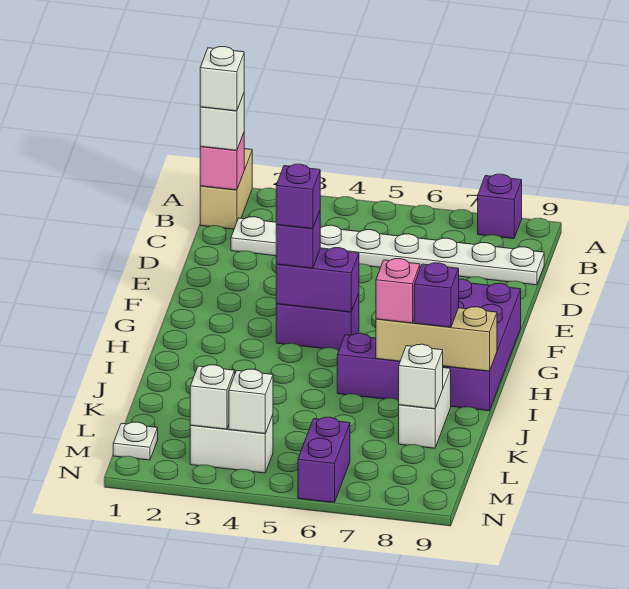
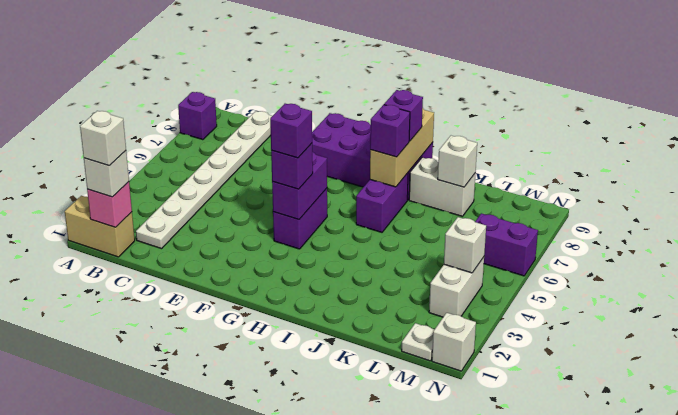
pink brick I7 level 3 -> purple brick I7 level 3
white brick M3 level 2 -> white brick N1 level 1

